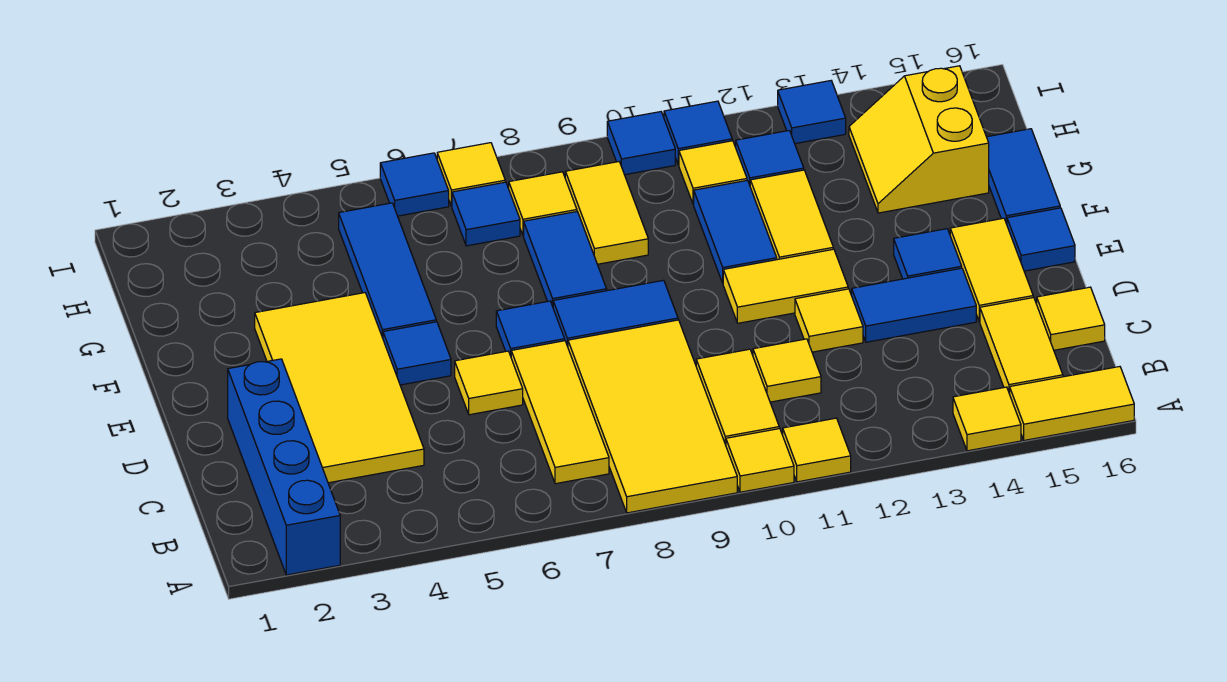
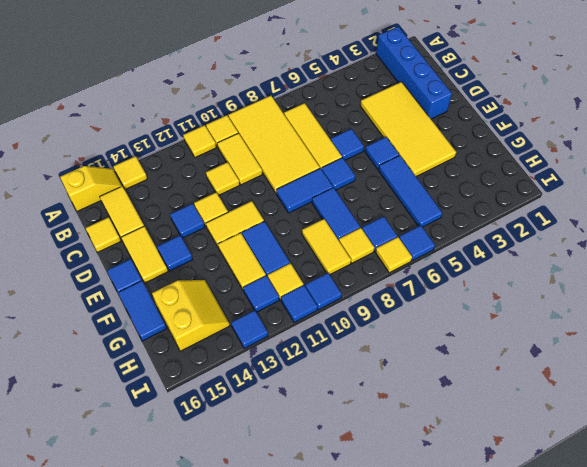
yellow tile A15:A16 level 1 -> yellow slope A15:A16 level 1 top 16
yellow tile D6 level 1 -> blue tile D6 level 1
blue tile D13:D14 level 1 -> blue tile D13 level 1

